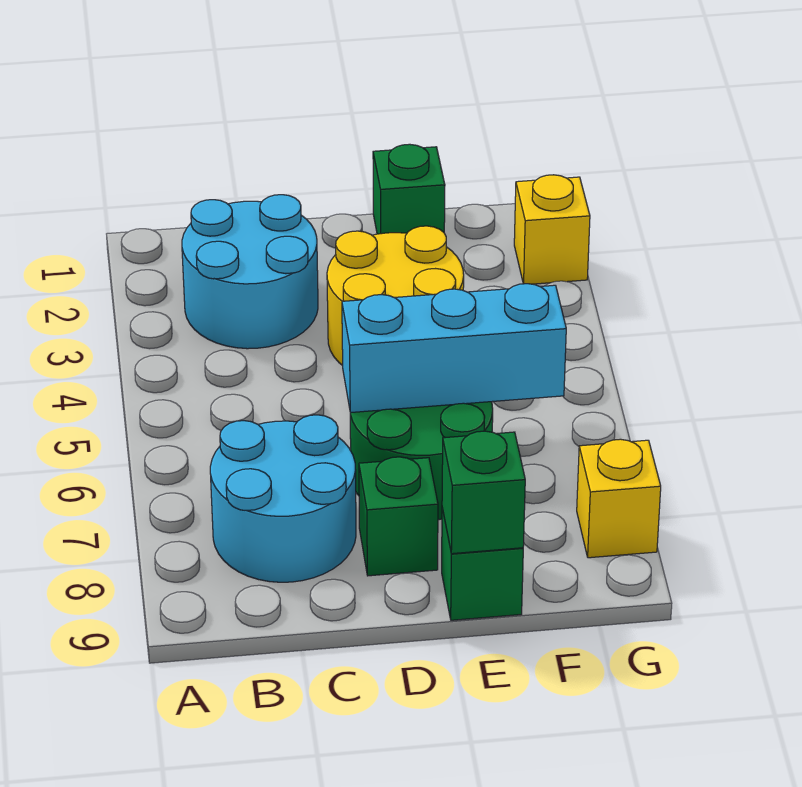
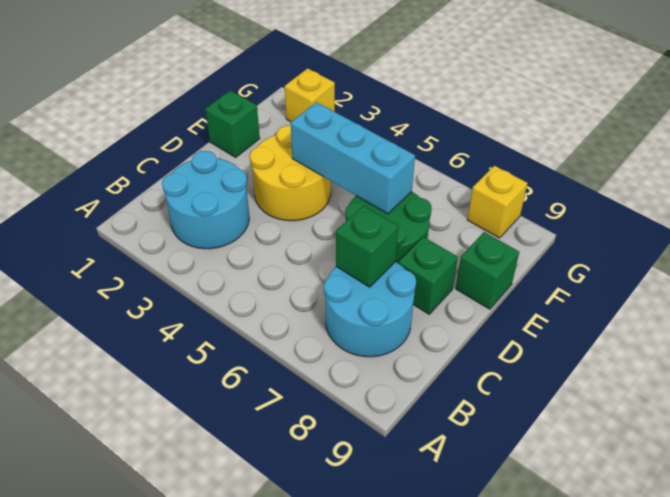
cyan brick D6:F6 level 2 -> cyan brick E4:E6 level 2
green brick E9 level 2 -> green brick C7 level 2

